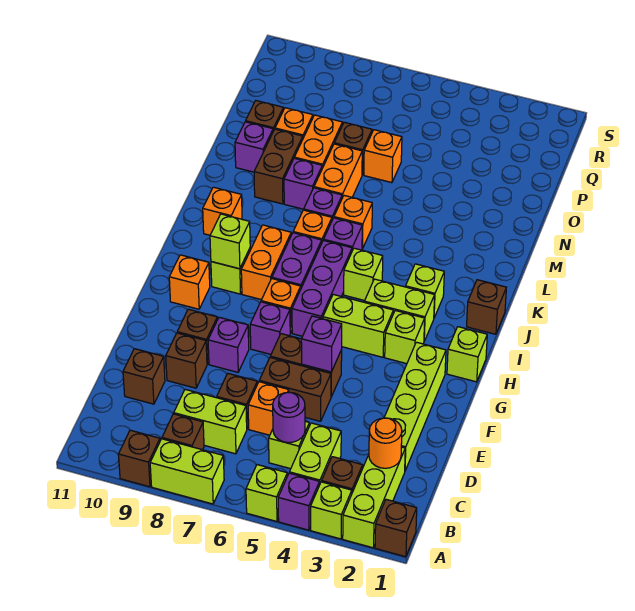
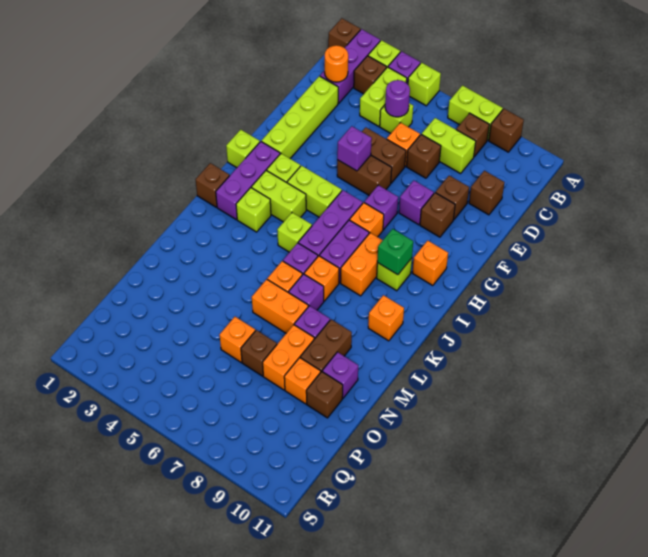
lime brick A2:C2 level 1 -> purple brick A2:C2 level 1
none -> purple brick H2:J2 level 1
lime brick I9 level 2 -> green brick I9 level 2
orange brick M7:N7 level 1 -> orange brick M6:M7 level 1

